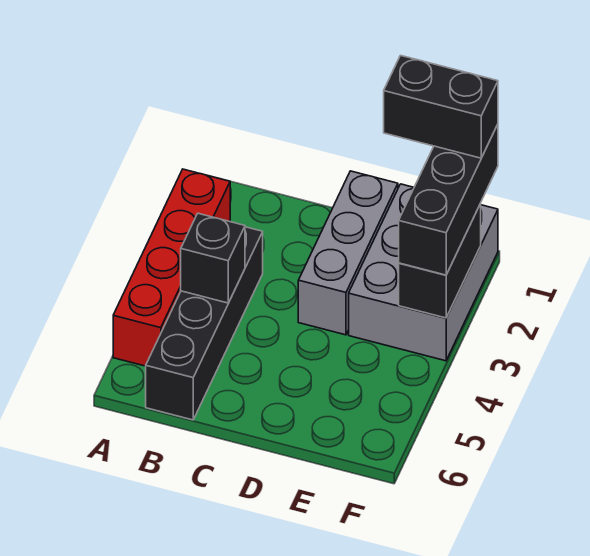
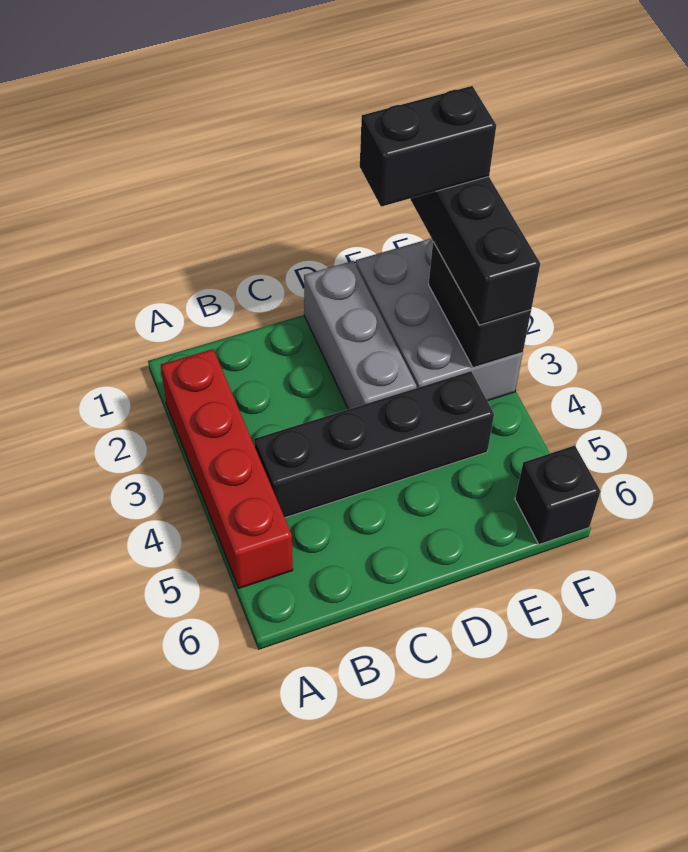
black brick B3:B6 level 1 -> black brick B4:E4 level 1
black brick B4 level 2 -> black brick F6 level 1

